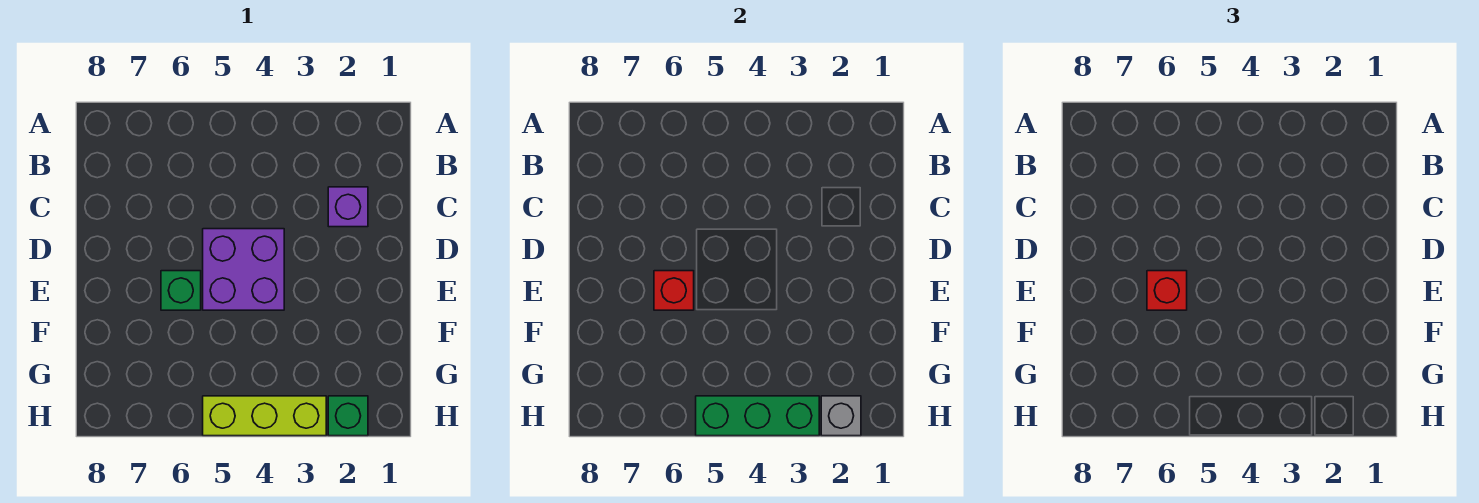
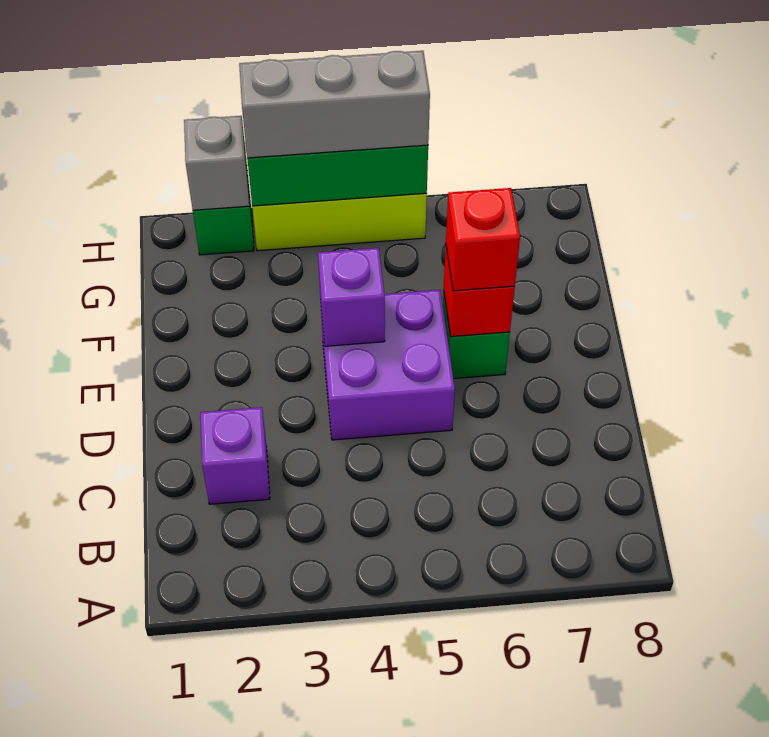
none -> purple brick E4 level 2
none -> grey brick H3:H5 level 3

